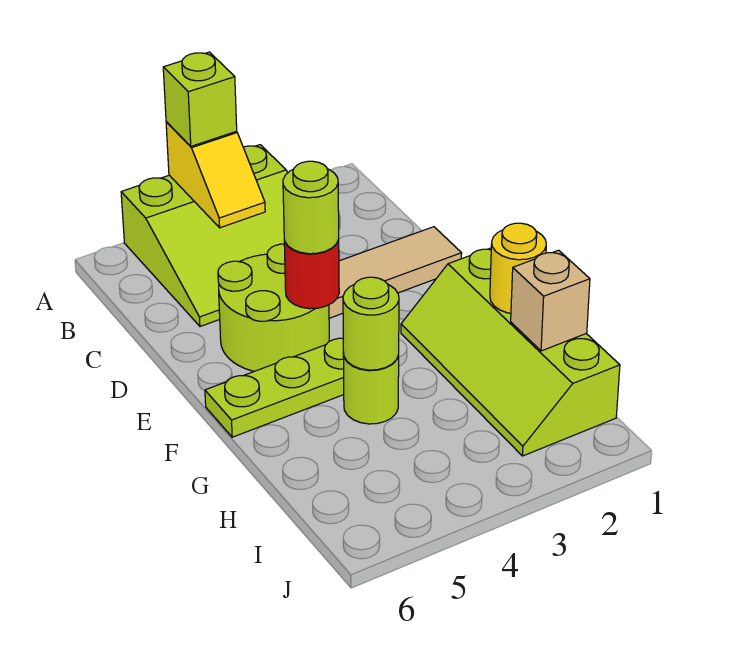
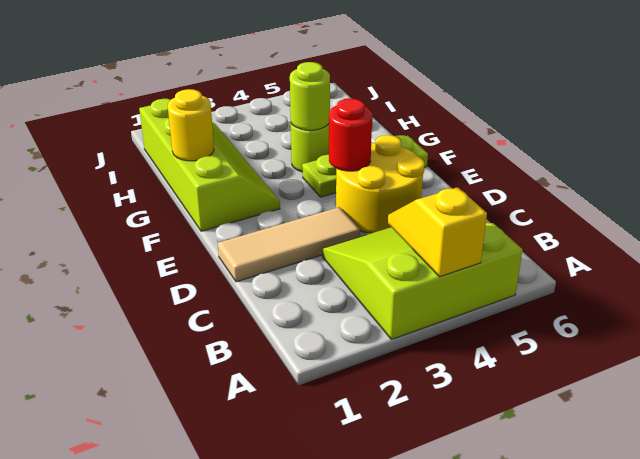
lime brick A4 level 3 -> none
lime round brick D4:E5 level 1 -> yellow round brick D4:E5 level 1
lime round brick E4 level 3 -> none
tan brick H1 level 2 -> none

